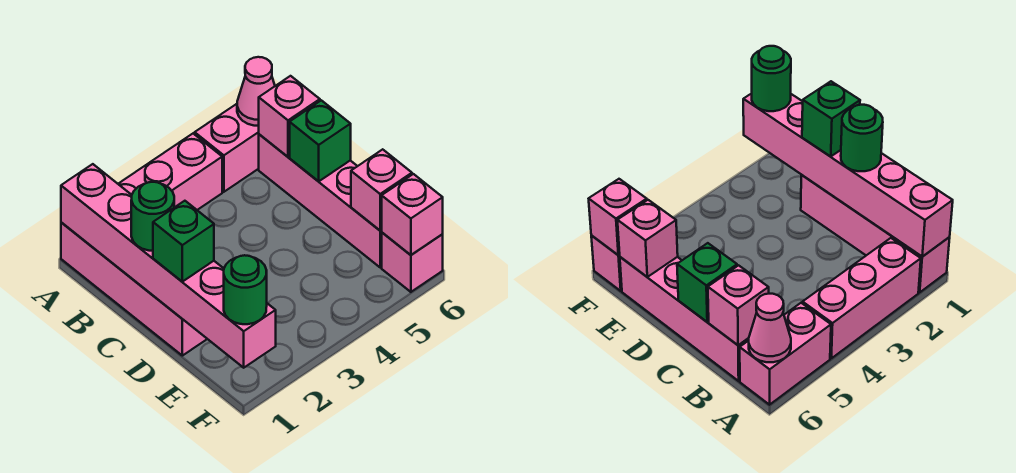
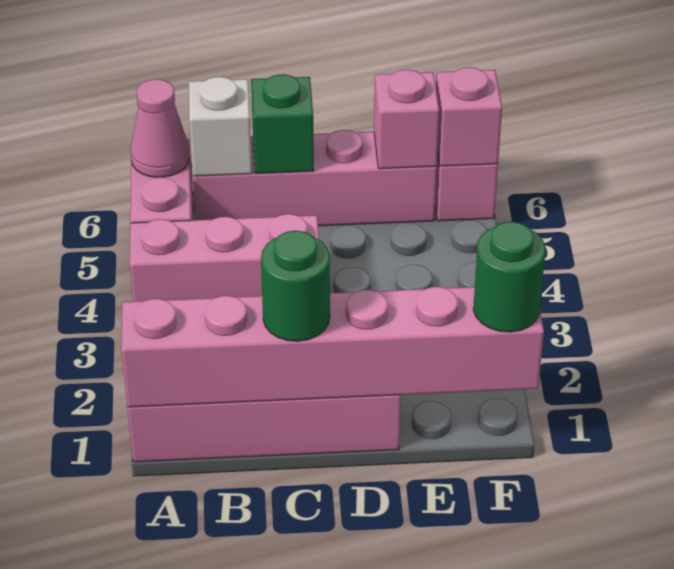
pink brick A2:A4 level 1 -> pink brick A4:C4 level 1
pink brick B6 level 2 -> white brick B6 level 2
green brick D1 level 3 -> none

